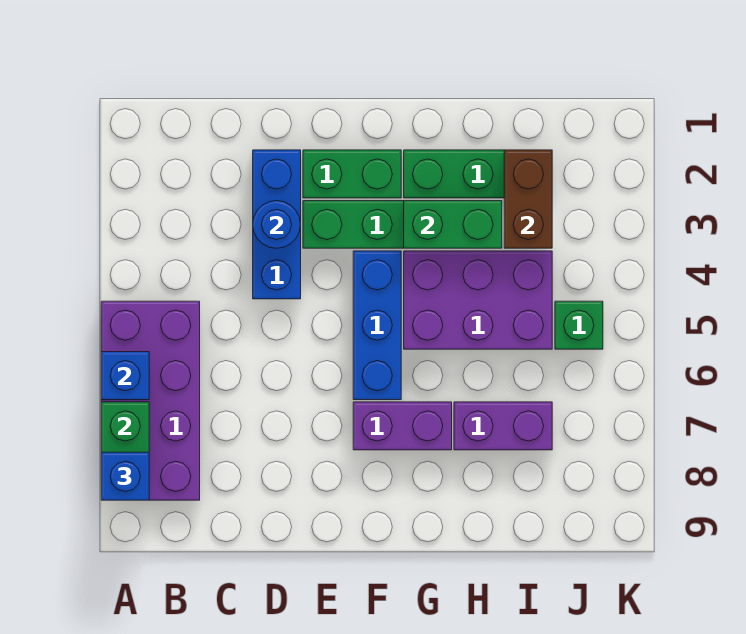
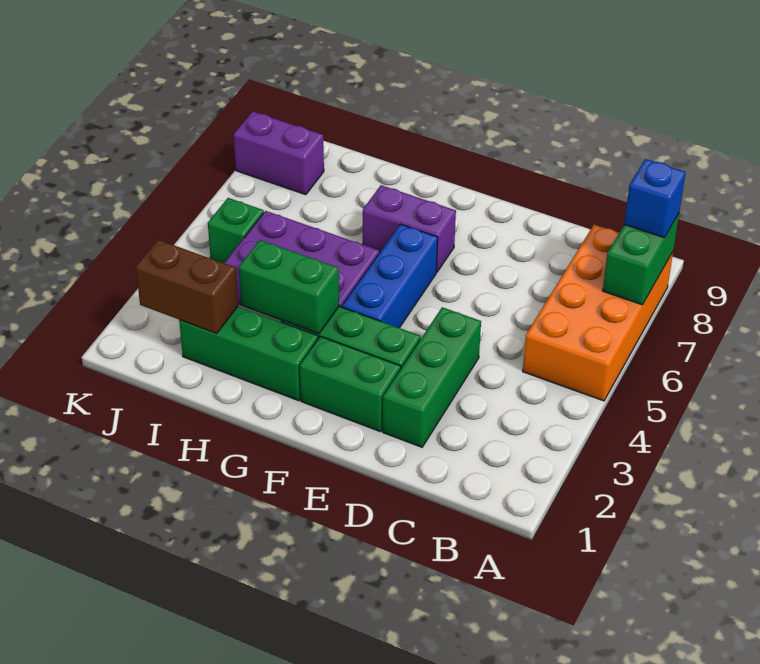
purple brick A5:B8 level 1 -> orange brick A5:B8 level 1
blue brick A6 level 2 -> none
blue brick D2:D4 level 1 -> green brick D2:D4 level 1
blue round brick D3 level 2 -> none
purple brick H7:I7 level 1 -> purple brick J8:K8 level 1
brown brick I2:I3 level 2 -> brown brick I2:J2 level 2

